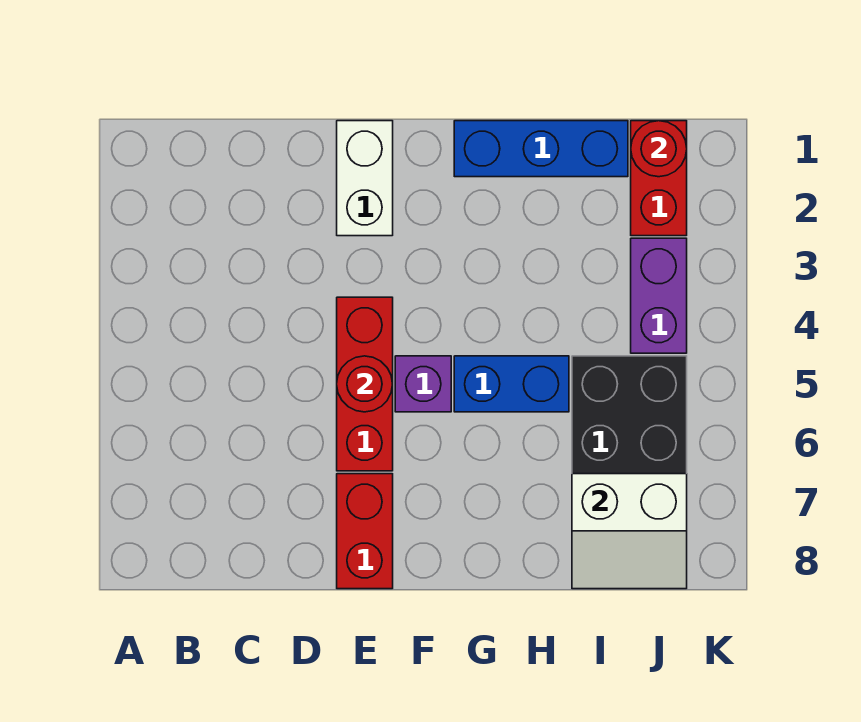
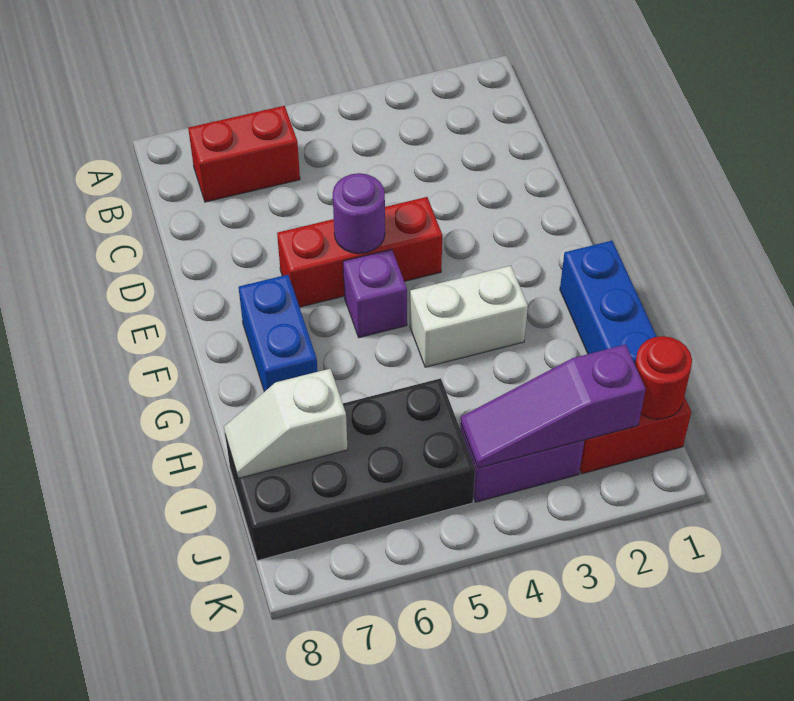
white brick E1:E2 level 1 -> white brick G3:G4 level 1
red round brick E5 level 2 -> purple round brick E5 level 2
red brick E7:E8 level 1 -> red brick B6:B7 level 1
blue brick G5:H5 level 1 -> blue brick F7:G7 level 1
white slope I7:J8 level 2 top 7 -> white slope I7:I8 level 2 top 7
none -> purple slope J2:J4 level 2 top 2

